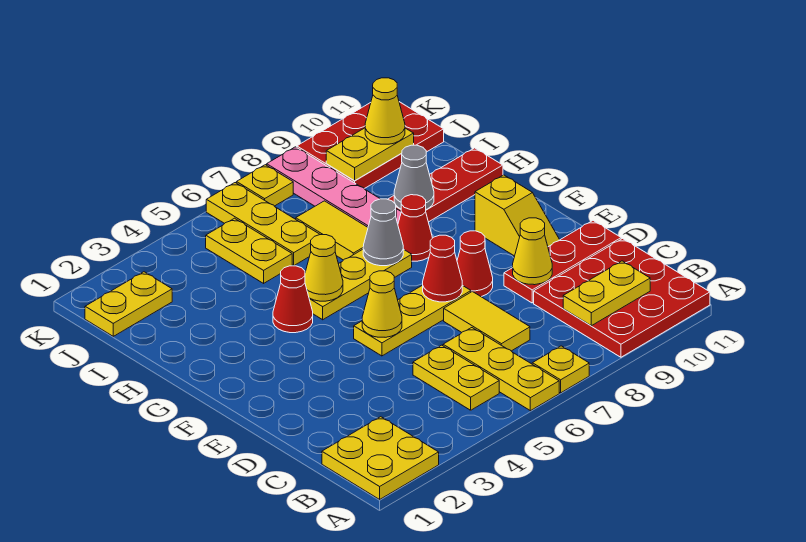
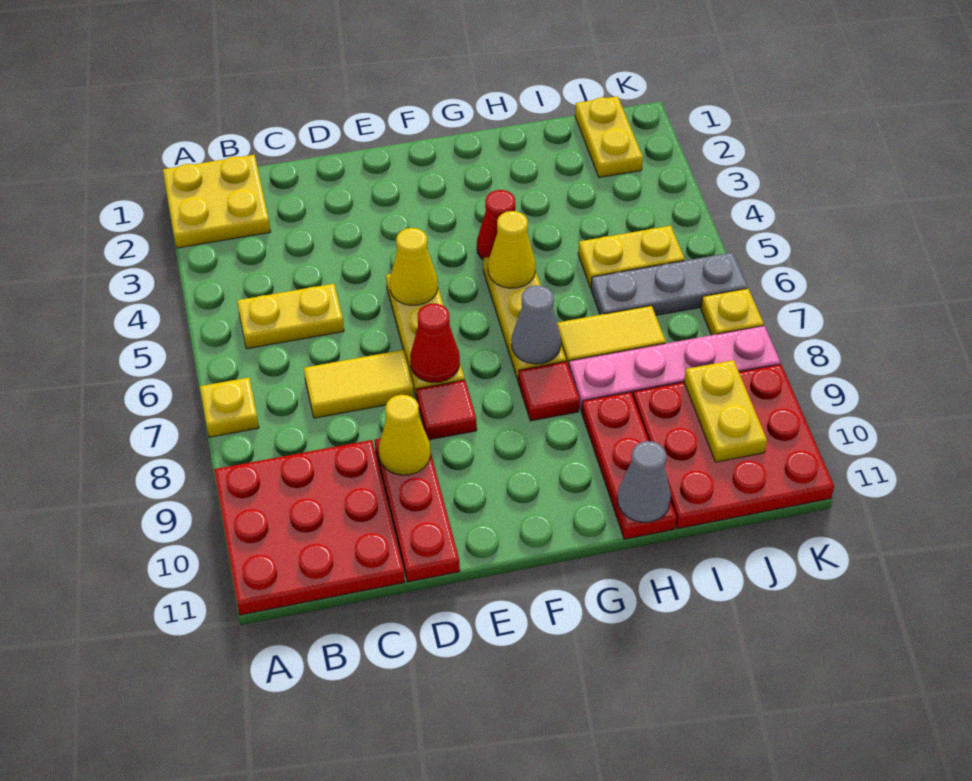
yellow plate A6:C6 level 1 -> none
yellow plate B9:B10 level 2 -> none
red cone E8 level 1 -> red tile E8 level 1
yellow slope E10:F10 level 1 top F -> none
red cone G8 level 1 -> red tile G8 level 1
grey cone H9 level 2 -> grey cone H11 level 2
yellow plate I6:K6 level 1 -> grey plate I6:K6 level 1
red plate J9:K11 level 1 -> red plate I9:K11 level 1
yellow cone J10 level 3 -> none

